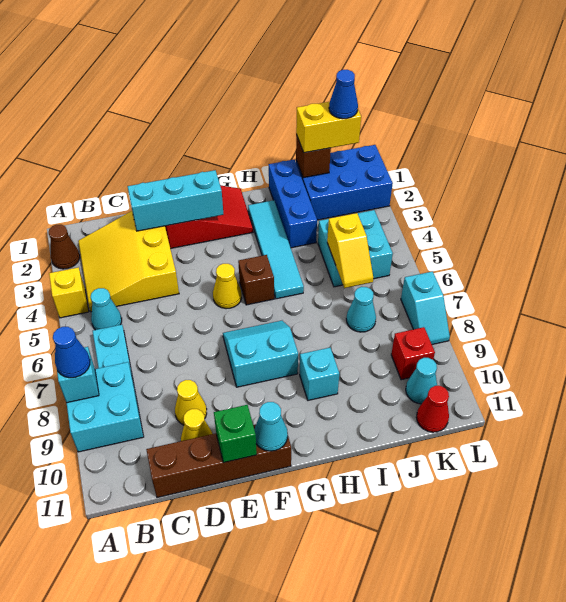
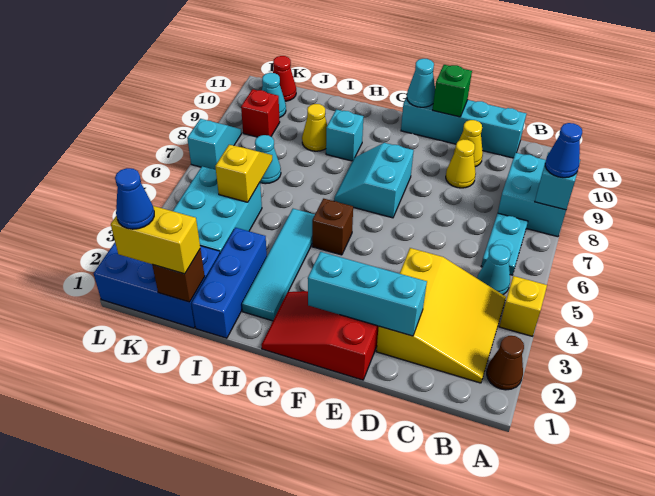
brown brick C11:F11 level 1 -> cyan brick C11:F11 level 1
yellow cone F5 level 1 -> yellow cone I9 level 1
cyan slope F7:G8 level 1 top 8 -> cyan slope F7:G8 level 1 top F
cyan brick J4:K5 level 1 -> cyan brick J3:K5 level 1

